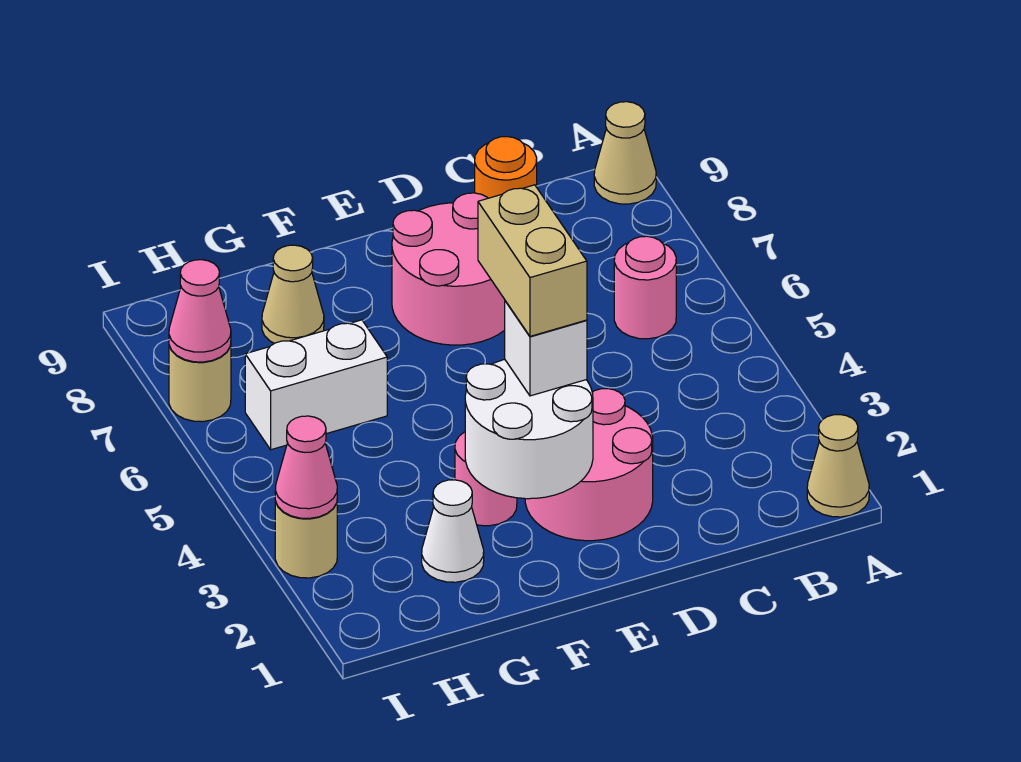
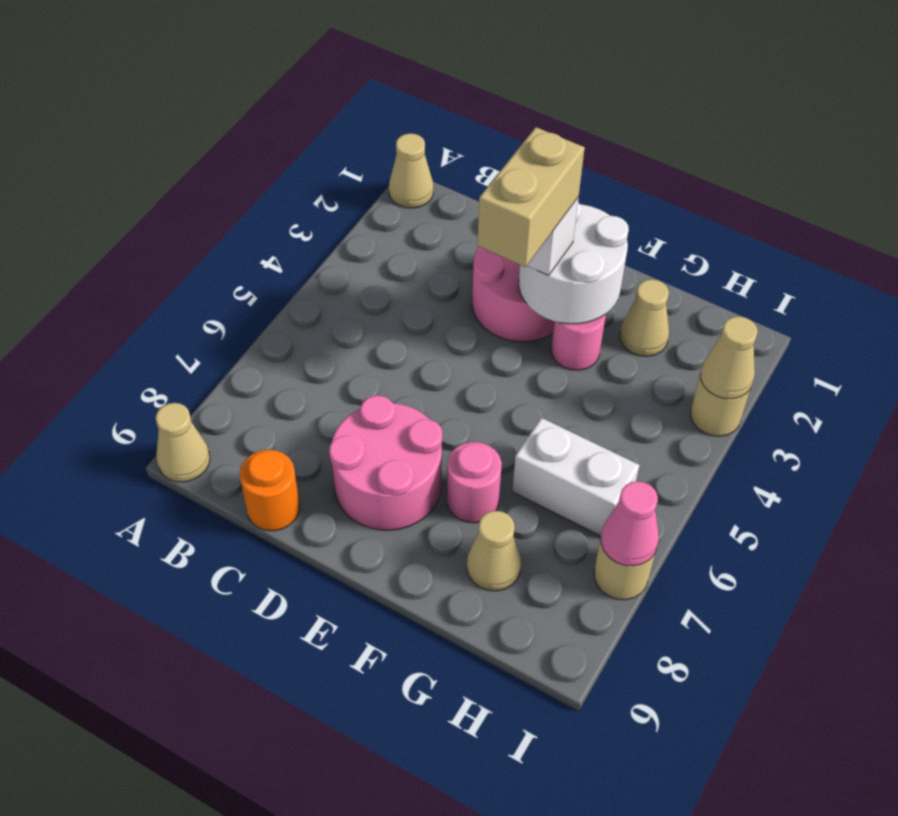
pink round brick B6 level 1 -> pink round brick F7 level 1
white cone G2 level 1 -> tan cone G2 level 1
pink cone I3 level 2 -> tan cone I3 level 2

